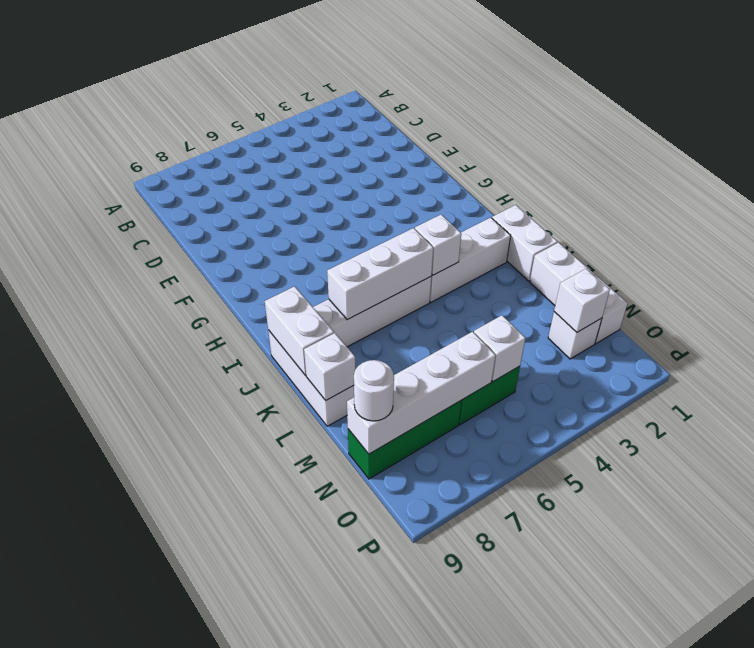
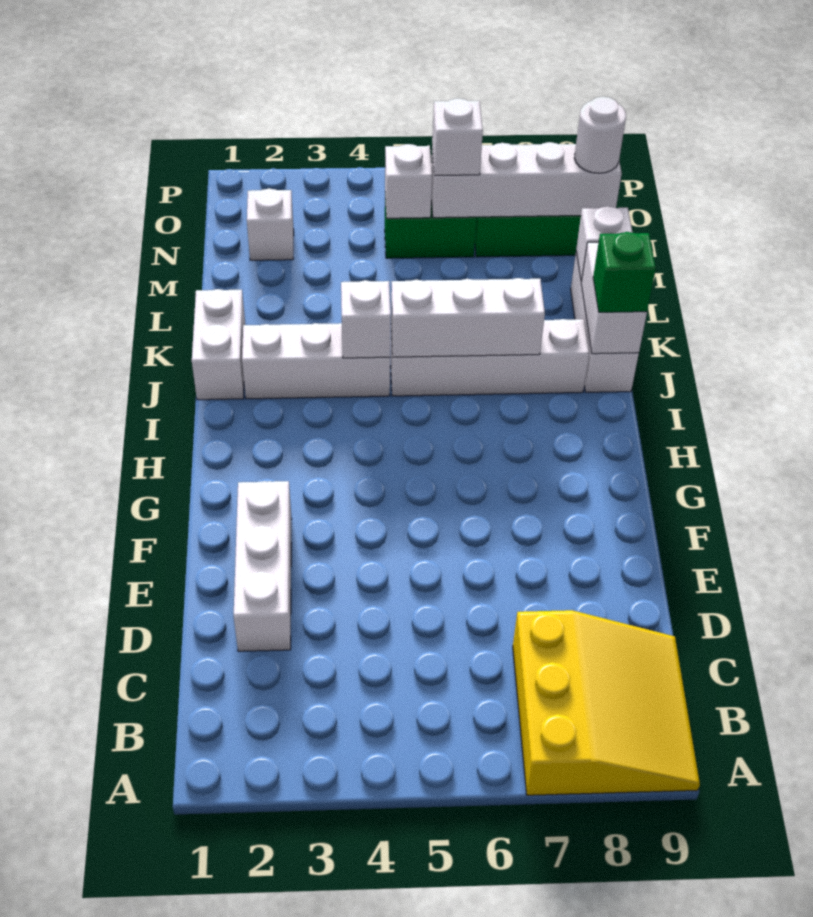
none -> yellow slope A7:C9 level 1 top 7
none -> green brick J9 level 3
white brick L1:N1 level 1 -> white brick D2:F2 level 1
white brick N2 level 2 -> white brick N6 level 3

